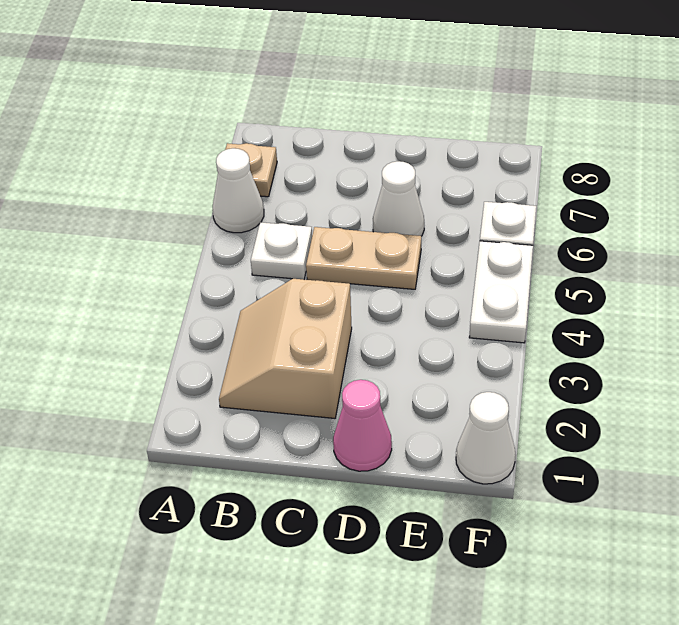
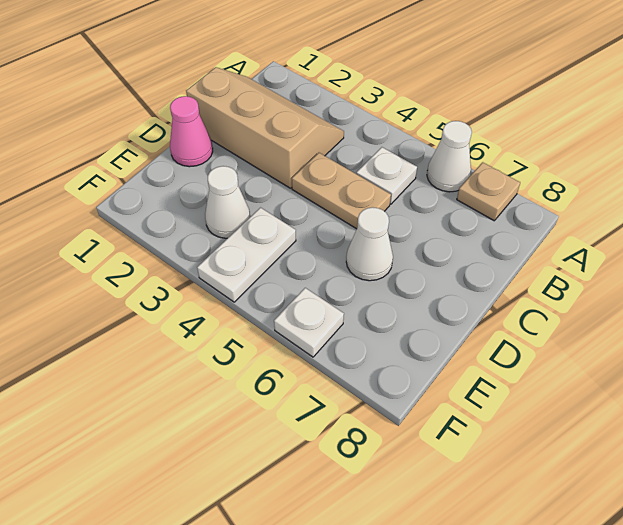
tan slope B2:C3 level 1 top C -> tan slope B1:C3 level 1 top C
tan plate C5:D5 level 1 -> tan plate C4:C5 level 1
white cone F1 level 1 -> white cone E3 level 1
white plate F4:F5 level 1 -> white plate E4:F4 level 1

